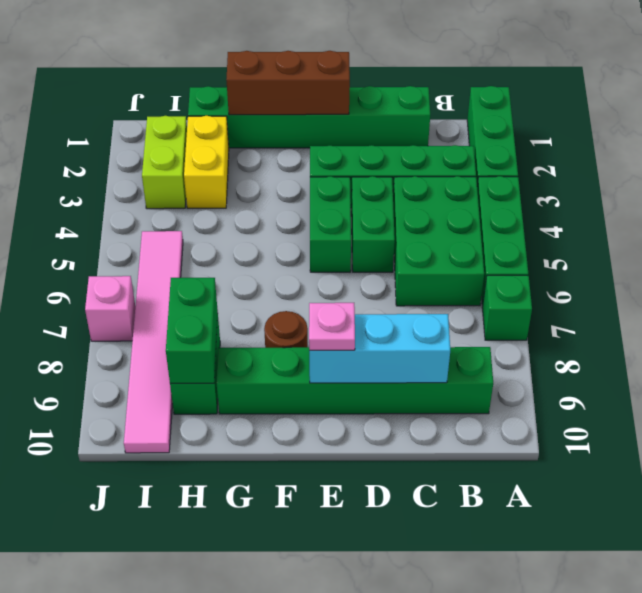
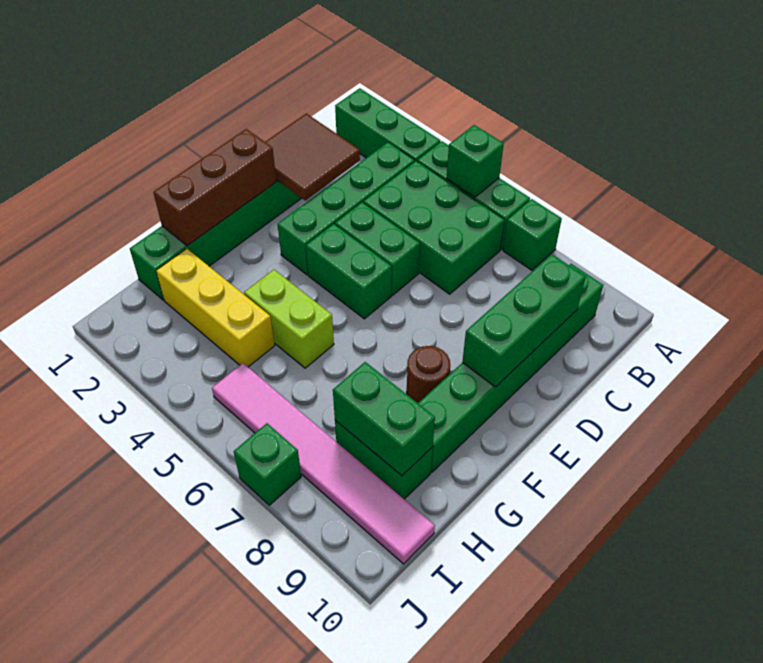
none -> green brick A5 level 2
none -> brown tile C1:D2 level 2
cyan brick C9:E9 level 2 -> green brick C9:E9 level 2
pink plate E9 level 3 -> none
yellow brick H2:H3 level 1 -> yellow brick H2:H4 level 1
lime brick I2:I3 level 1 -> lime brick G4:G5 level 1
pink brick J7 level 1 -> green brick J7 level 1

